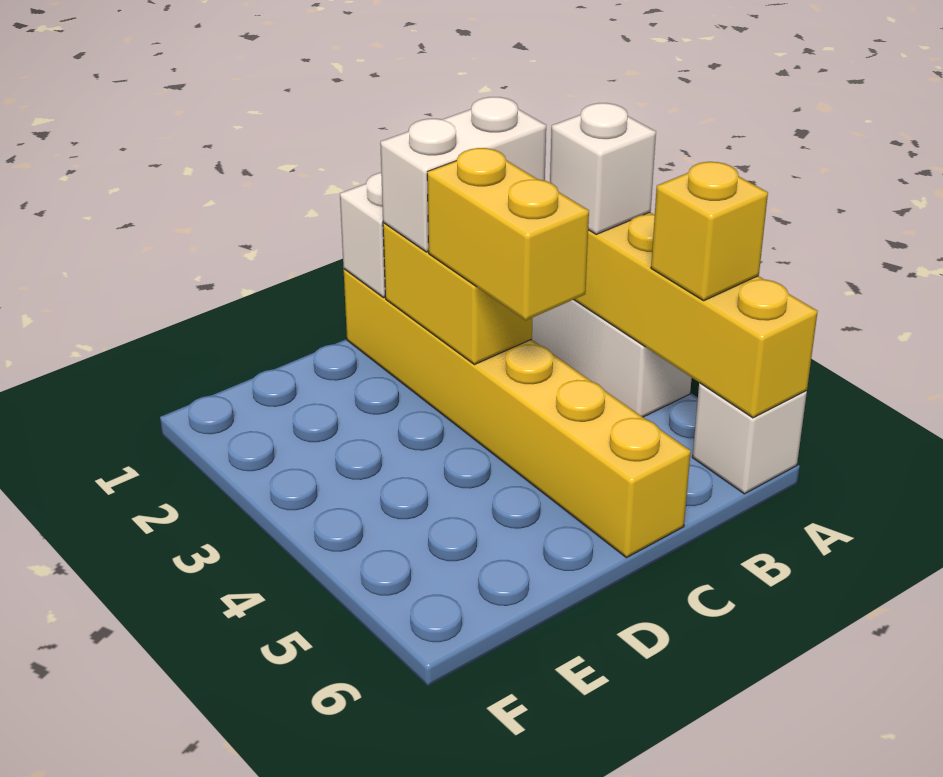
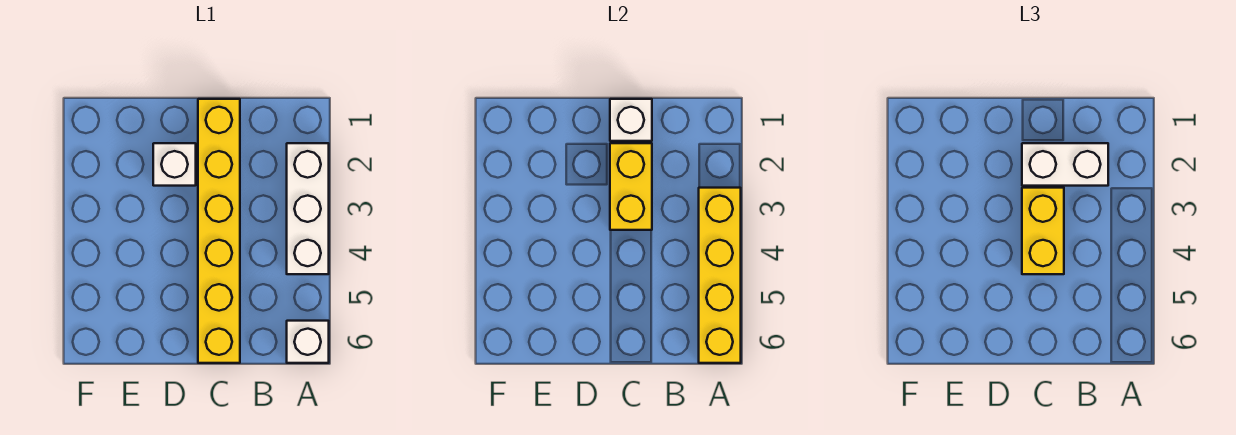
white brick A3 level 3 -> white brick D2 level 1
yellow brick A5 level 3 -> none

